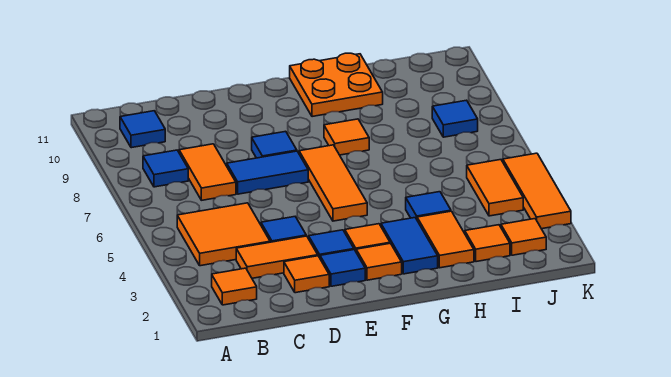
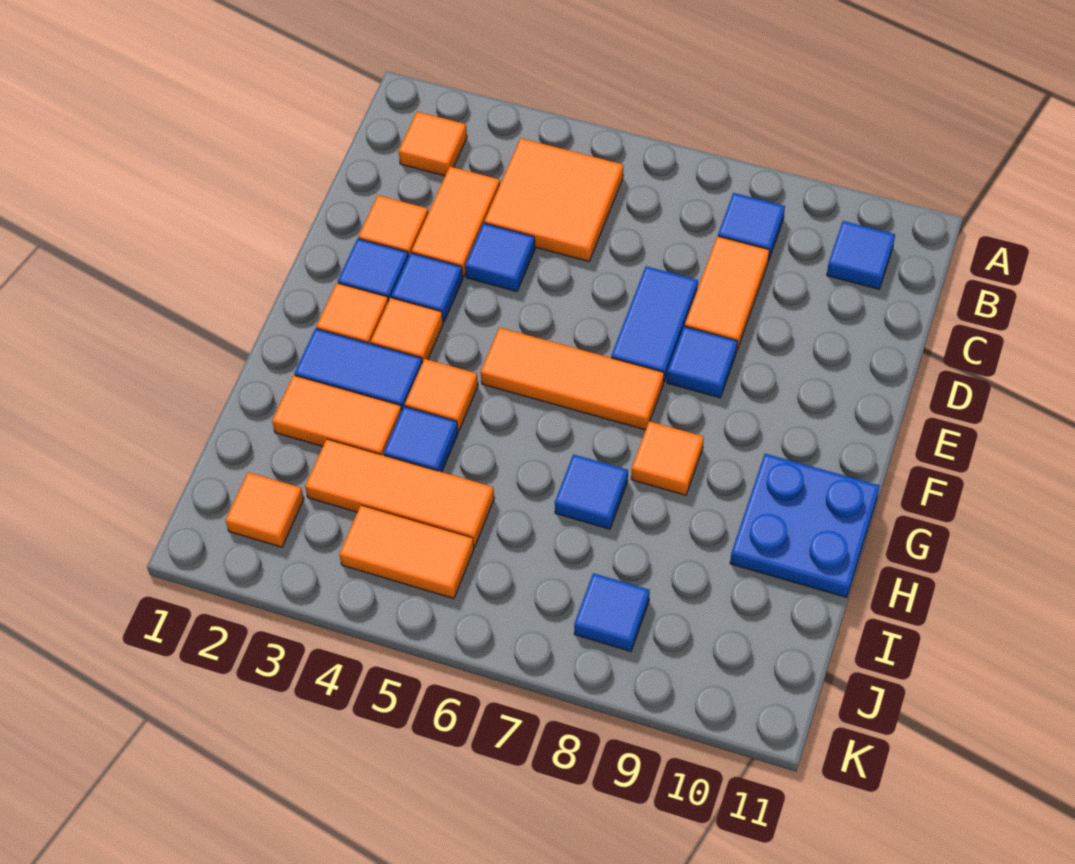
orange tile C7:C8 level 1 -> orange tile C8:D8 level 1
orange plate G10:H11 level 1 -> blue plate G10:H11 level 1
none -> blue tile H7 level 1
orange tile I2 level 1 -> orange tile G4 level 1
orange tile K3:K5 level 1 -> orange tile I3:I5 level 1

